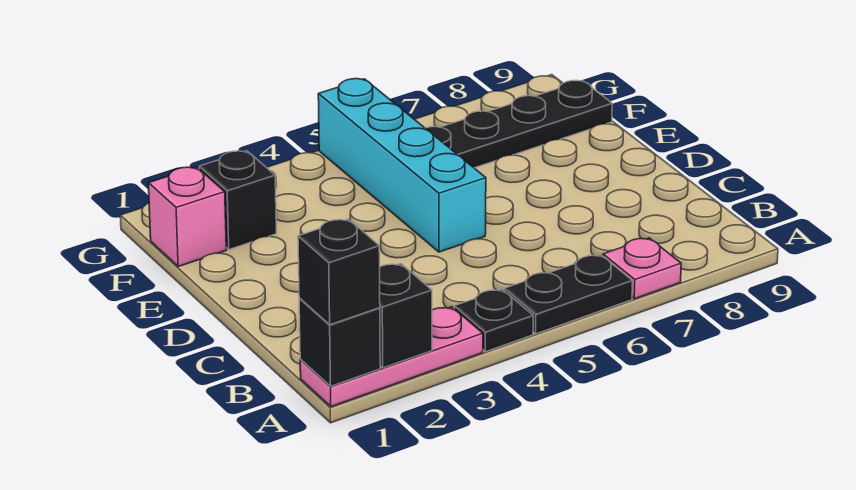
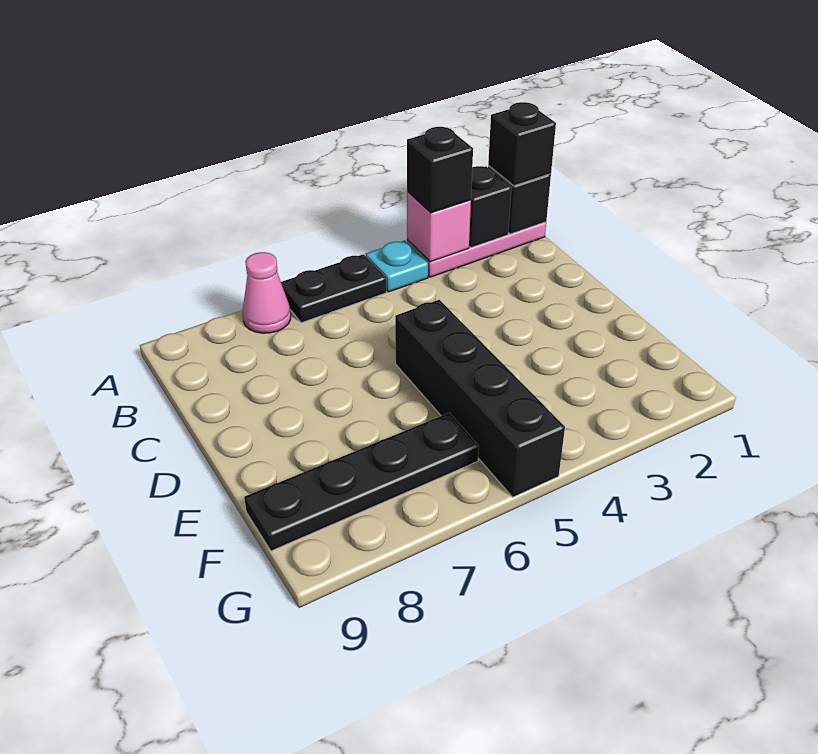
black plate A4 level 1 -> cyan plate A4 level 1
pink plate A7 level 1 -> pink cone A7 level 1
cyan brick D5:G5 level 1 -> black brick D5:G5 level 1
pink brick F1 level 1 -> pink brick A3 level 2
black brick F2 level 1 -> black brick A3 level 3

